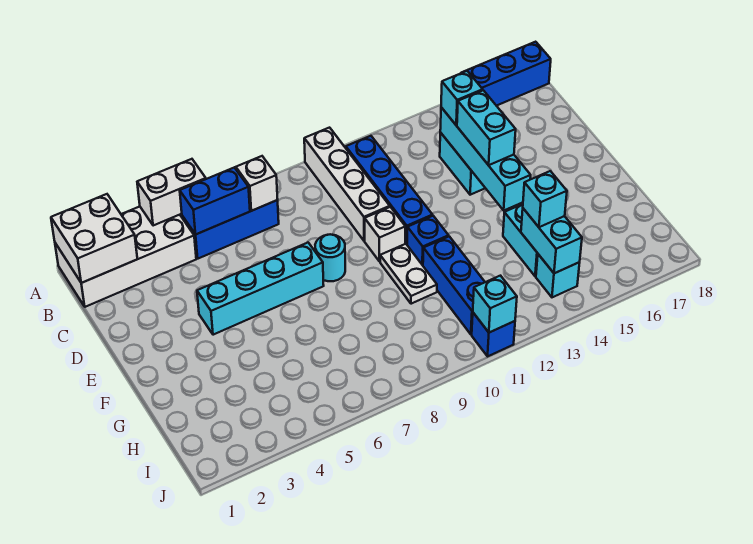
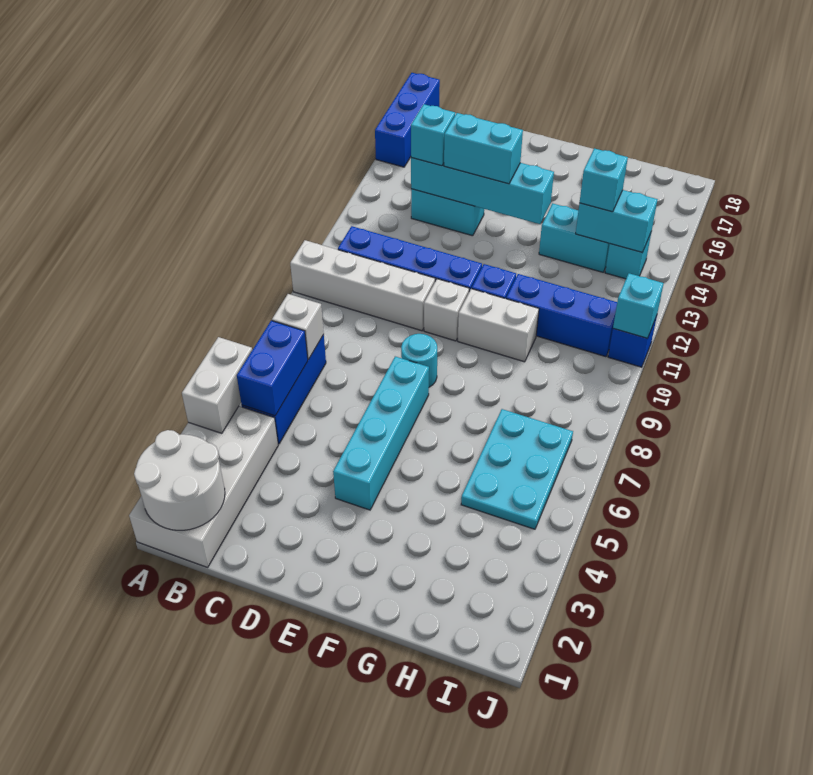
white brick A1:B2 level 2 -> white round brick A1:B2 level 2
white plate F10:G10 level 1 -> white brick F10:G10 level 1
none -> cyan plate H5:I7 level 1

